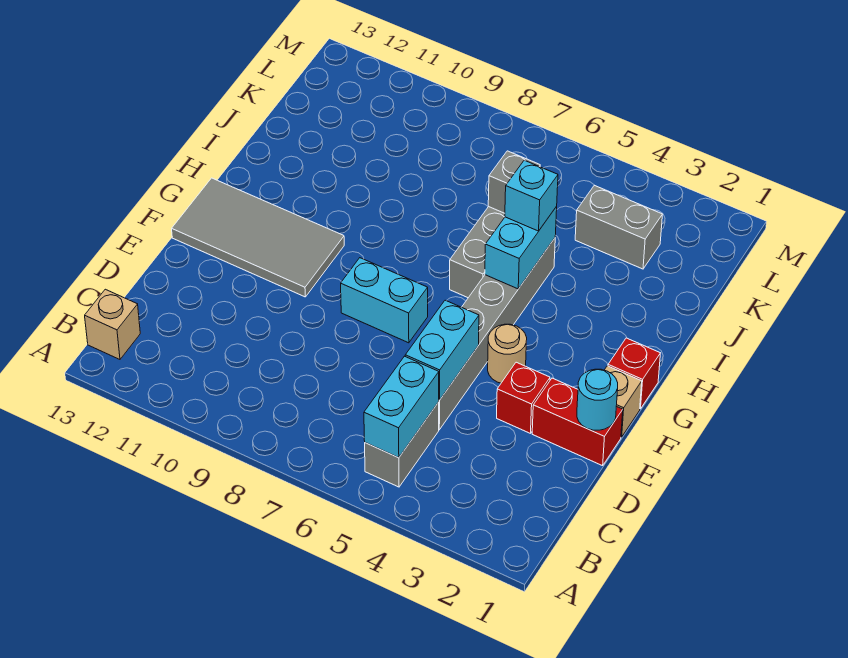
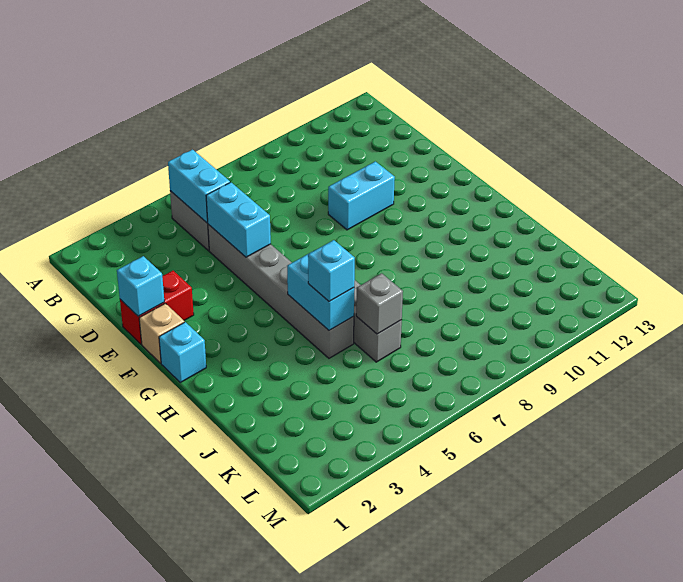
tan brick B13 level 1 -> none
cyan round brick E1 level 2 -> cyan brick E1 level 2
red brick E3 level 1 -> none
tan round brick F4 level 1 -> none
cyan brick F7:F8 level 1 -> cyan brick E9:E10 level 1
grey tile F10:G13 level 1 -> none
red brick G1 level 1 -> cyan brick G1 level 1
grey brick K3:K4 level 1 -> none

